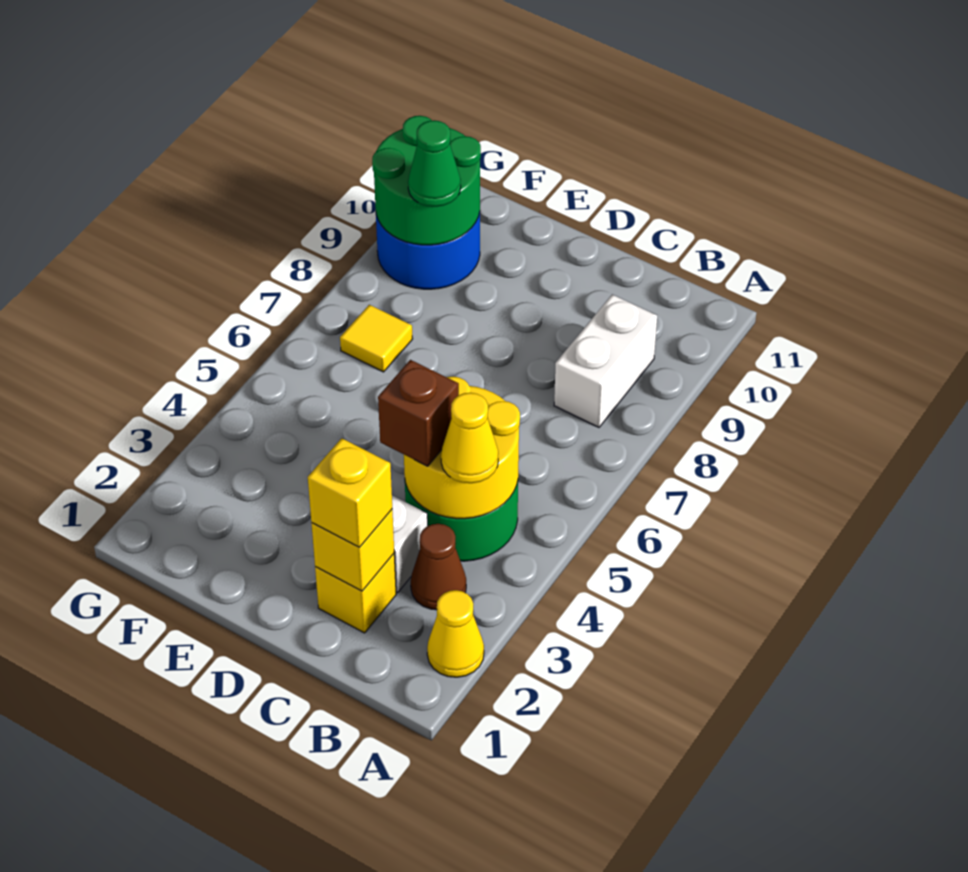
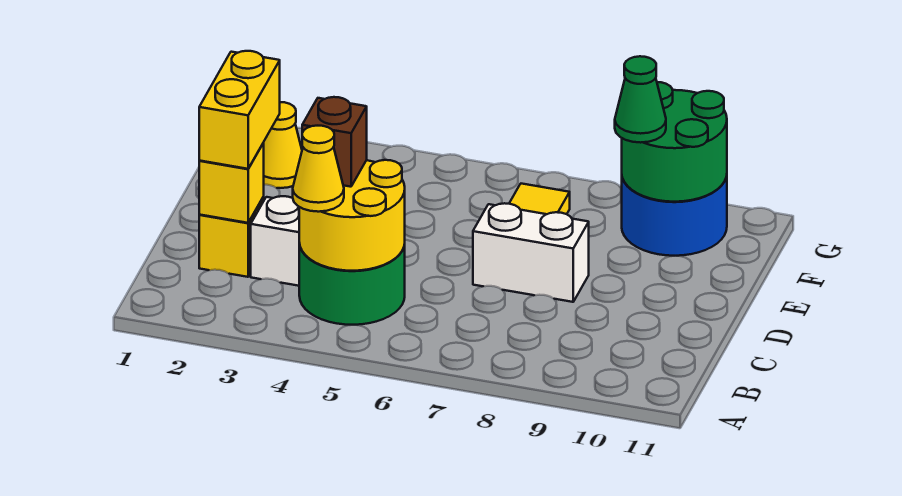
yellow cone A2 level 1 -> yellow cone F2 level 1
brown cone B3 level 1 -> none
white brick B8:B9 level 1 -> white brick D7:D8 level 1
yellow brick C2 level 3 -> yellow brick C2:D2 level 3

